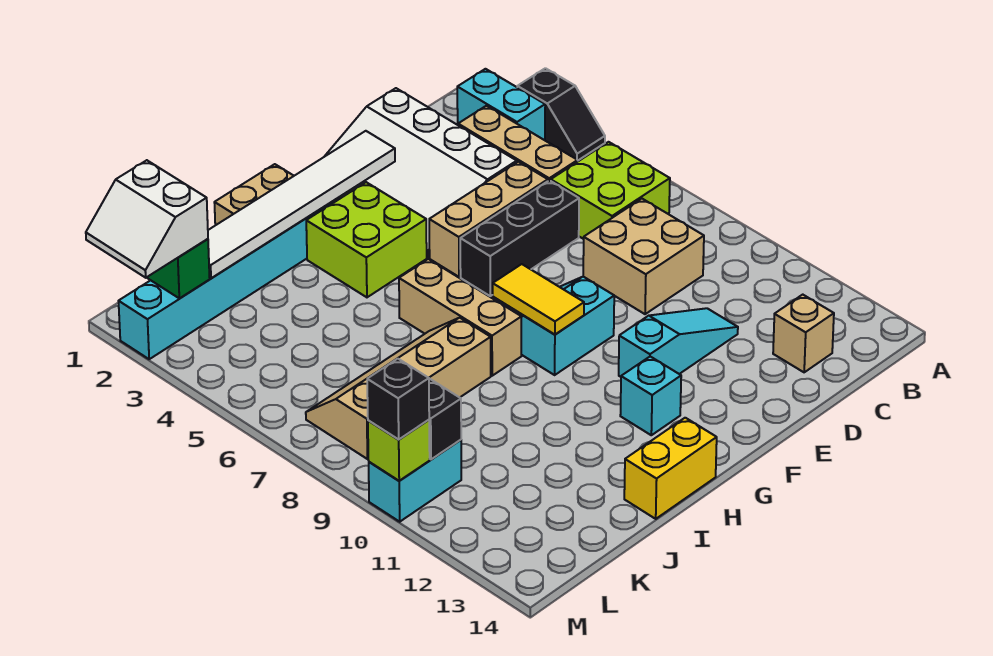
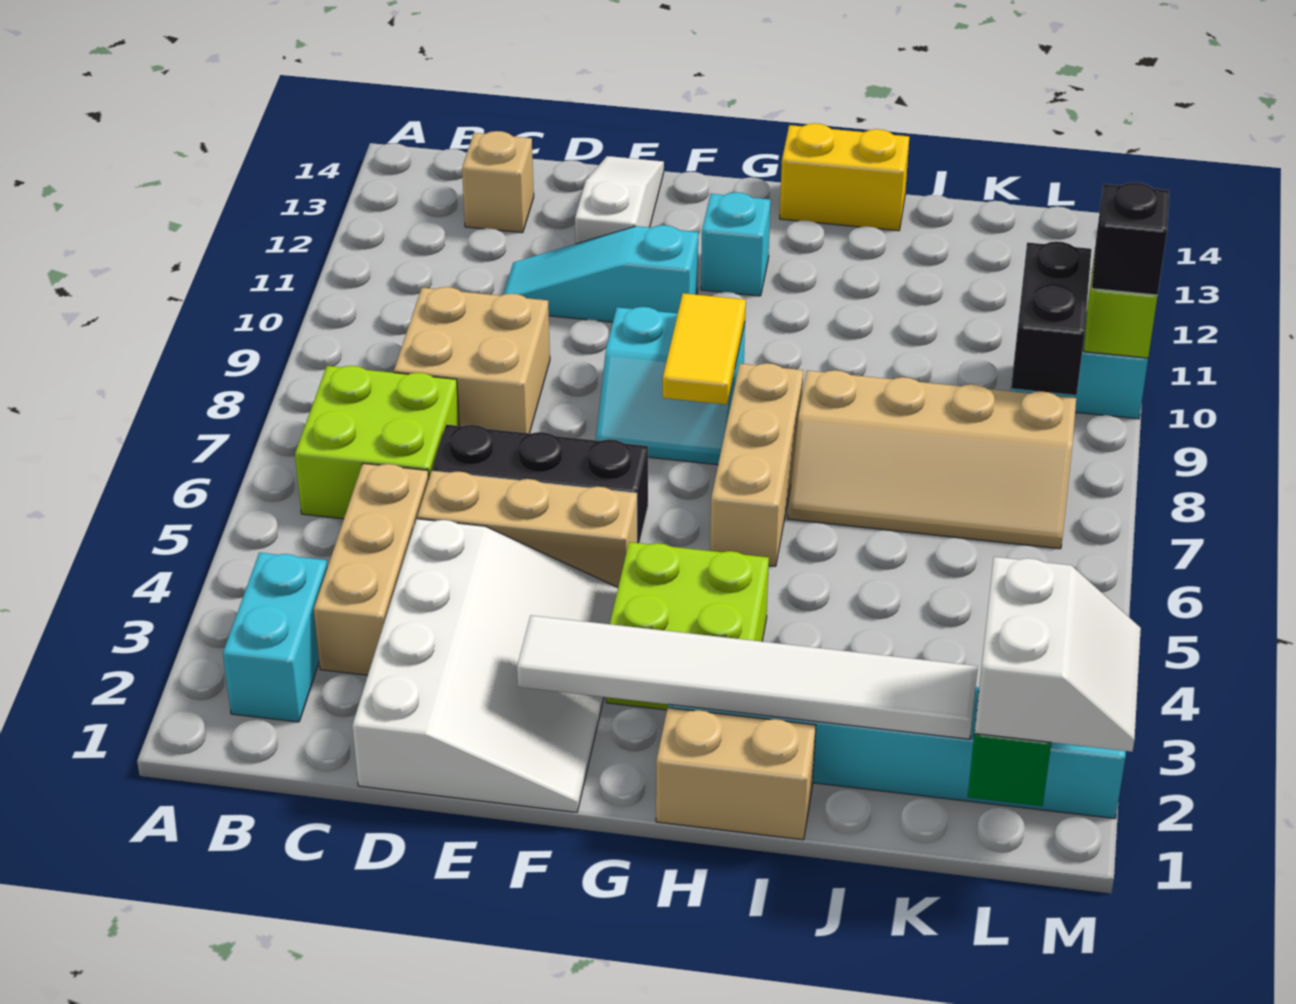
black slope A3:A4 level 1 top 3 -> none
none -> white slope E12:E14 level 1 top 12

